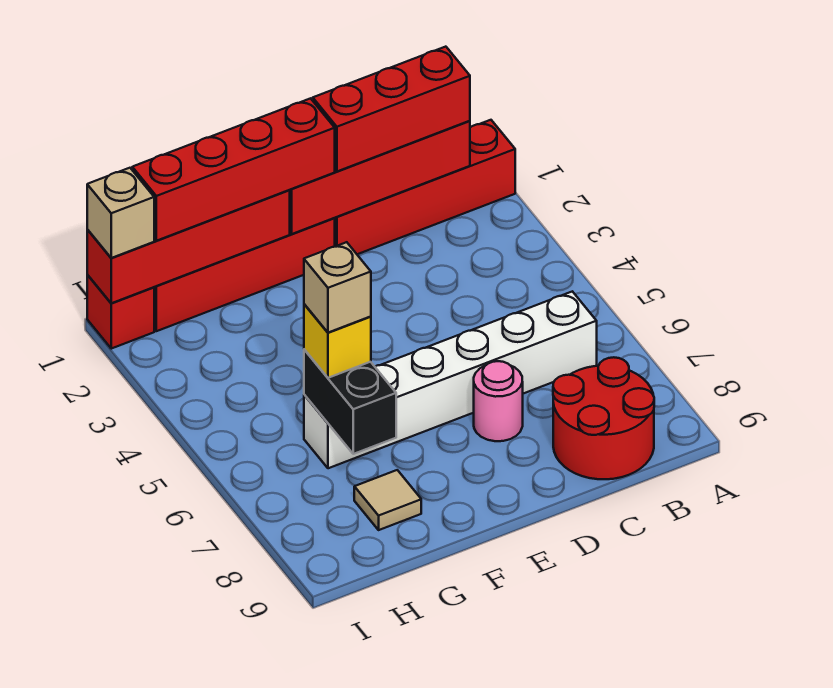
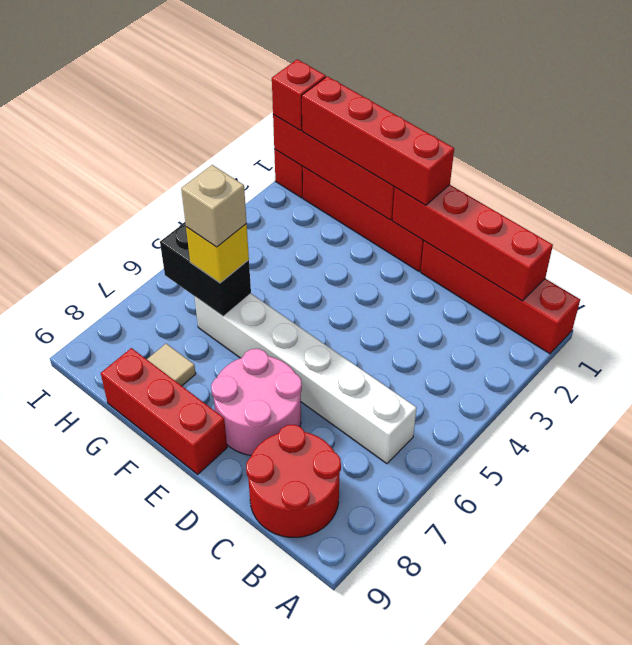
red brick B1:D1 level 3 -> red brick E9:G9 level 1
pink round brick D7 level 1 -> pink round brick D7:E8 level 1
black brick G6:G7 level 2 -> black brick G6:H6 level 2
tan brick I1 level 3 -> red brick I1 level 3

